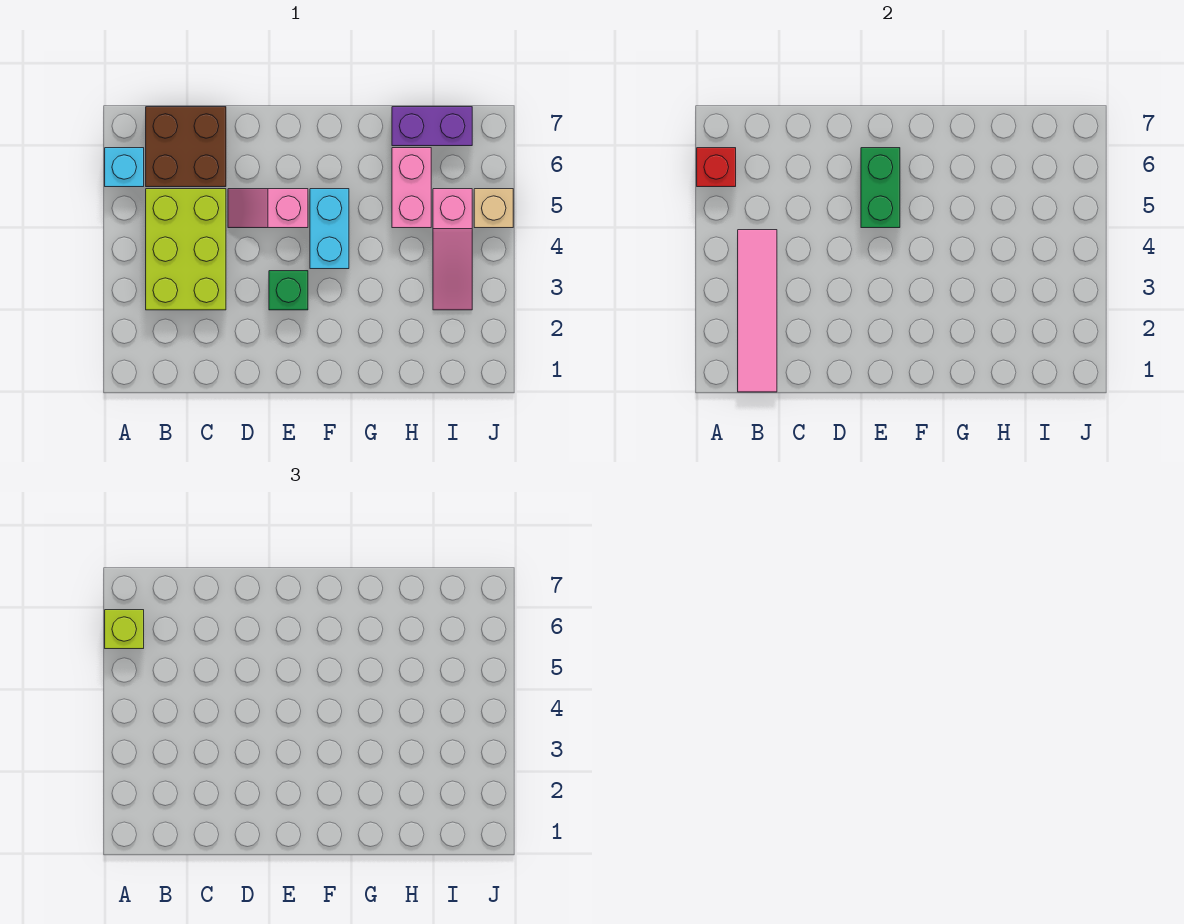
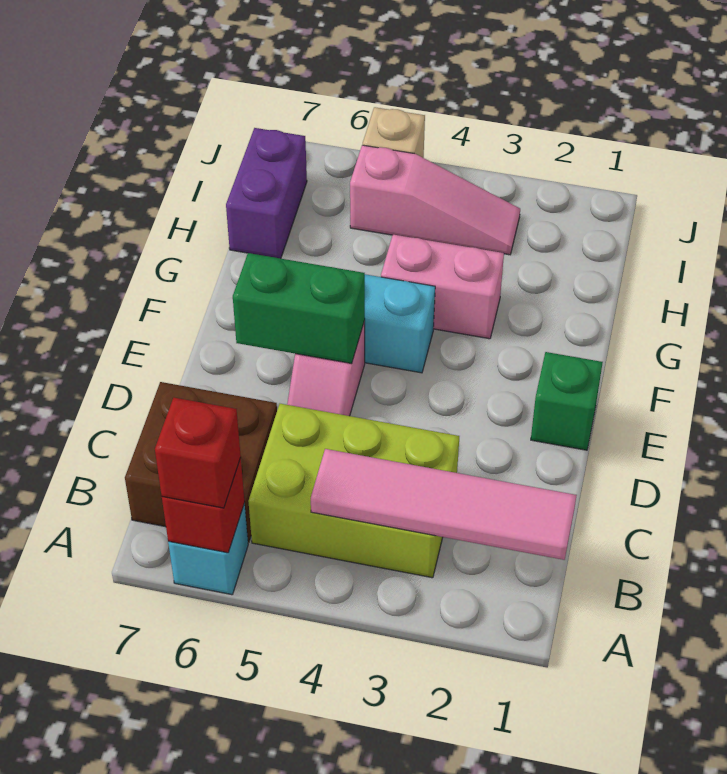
lime brick A6 level 3 -> red brick A6 level 3
green brick E3 level 1 -> green brick E1 level 1
pink brick H5:H6 level 1 -> pink brick G3:G4 level 1

